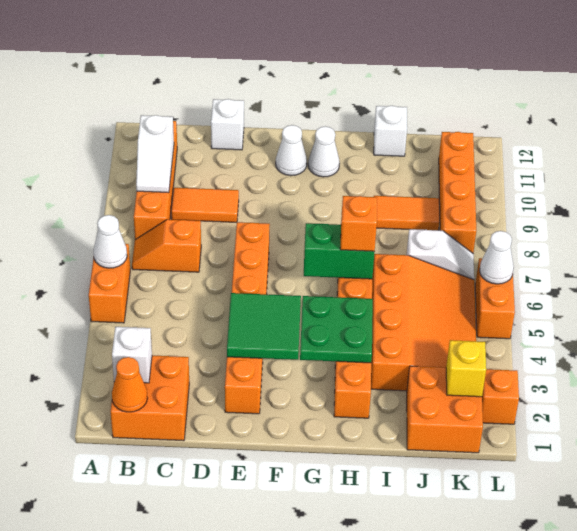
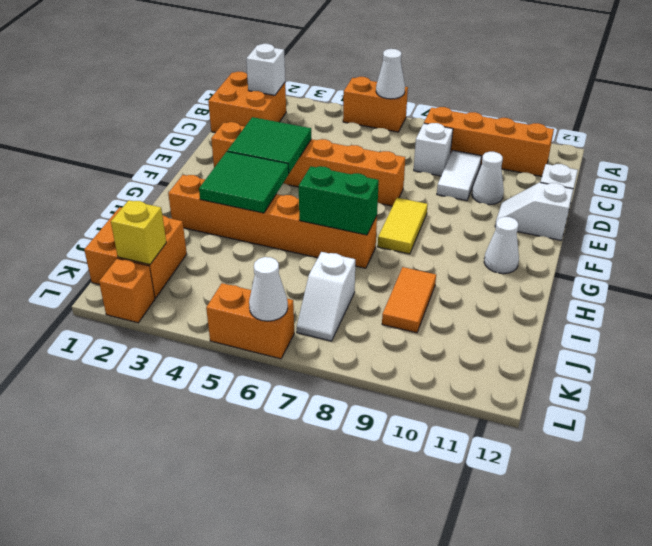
orange cone B1 level 2 -> none
orange slope B7:C7 level 1 top C -> none
white slope B9:B10 level 2 top 10 -> white slope E11:E12 level 1 top 12
orange tile C9:D9 level 1 -> white tile C9:D9 level 1
none -> yellow tile F8:G8 level 1
white cone F11 level 1 -> white cone D10 level 1
green plate G3:H4 level 2 -> green tile G3:H4 level 2
green brick G6:H6 level 2 -> green brick H6:H7 level 2
orange brick H6 level 3 -> none
orange slope I3:K6 level 1 top I -> none
white brick I12 level 1 -> white brick C8 level 1
orange brick K8:K11 level 1 -> none

